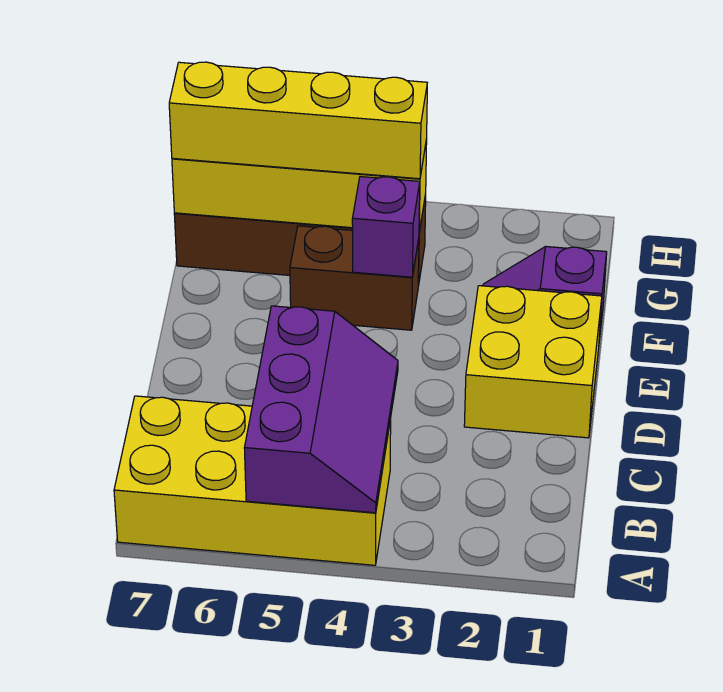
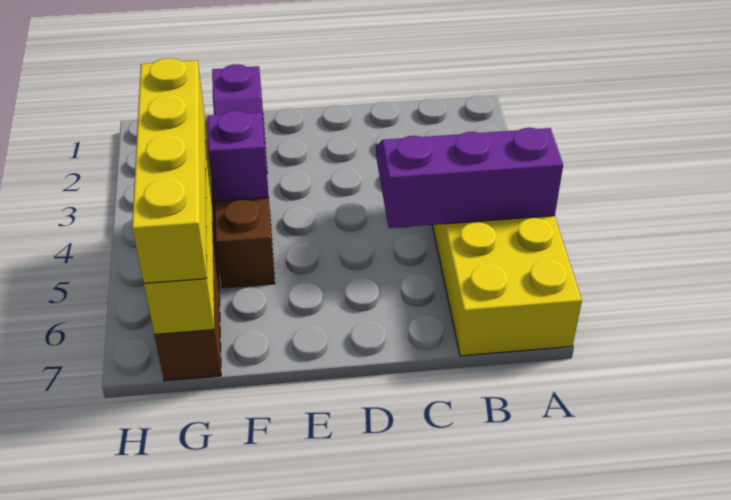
yellow brick D1:E2 level 1 -> none

